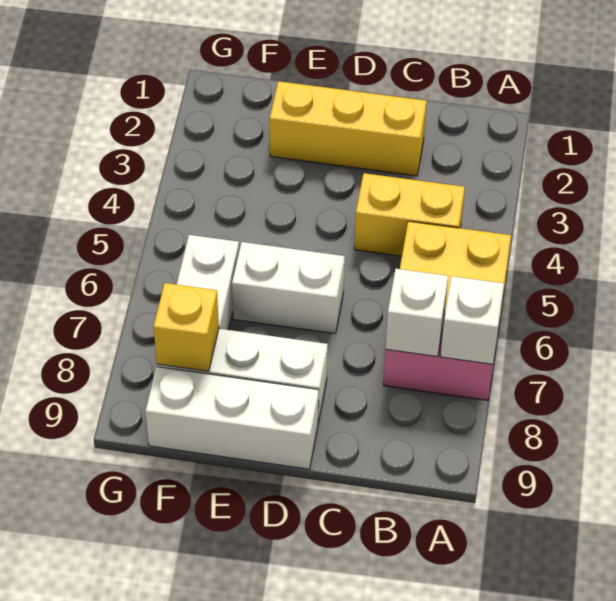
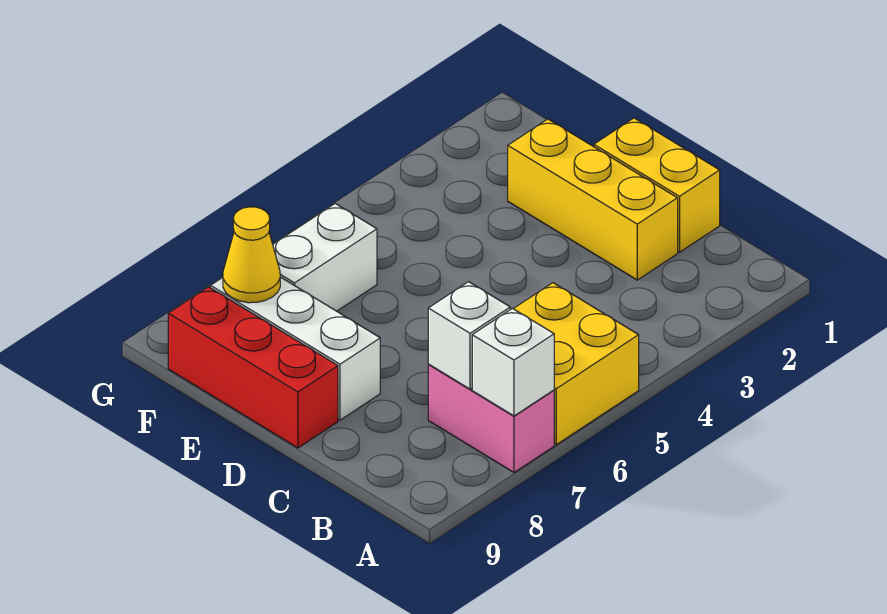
yellow brick B4:C4 level 1 -> yellow brick C1:D1 level 1
white brick D6:E6 level 1 -> none
white brick D9:F9 level 1 -> red brick D9:F9 level 1
yellow brick F8 level 2 -> yellow cone F8 level 2

